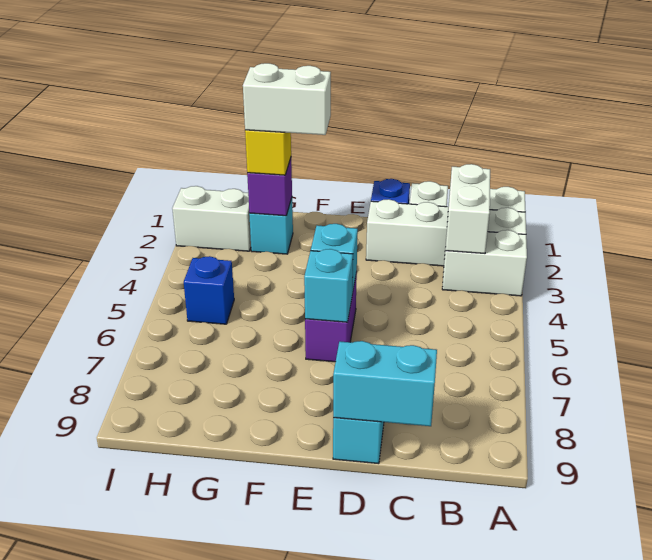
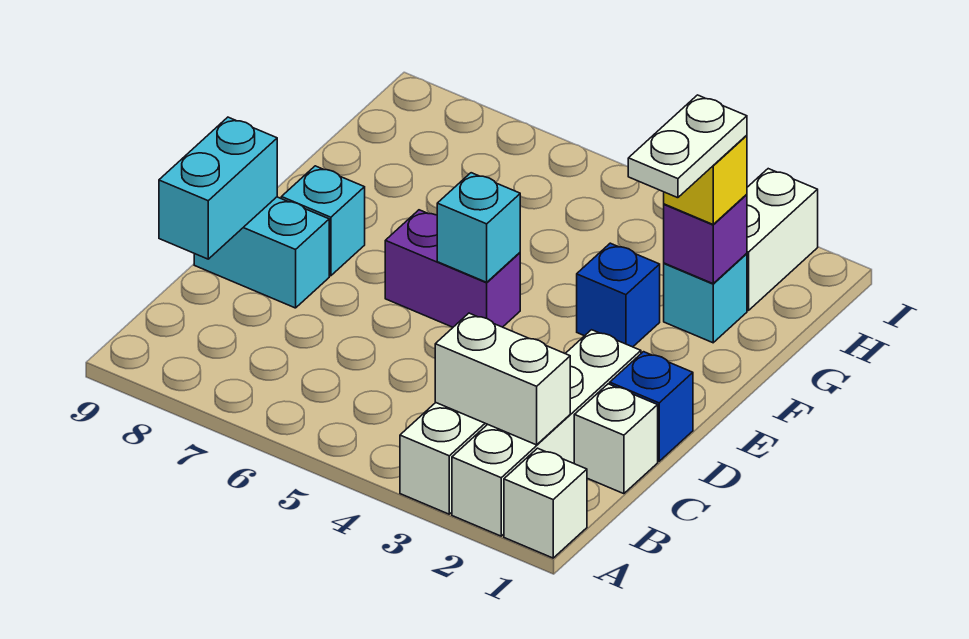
cyan brick E6 level 2 -> cyan brick E8 level 1
white brick F2:G2 level 4 -> white plate F2:G2 level 4
blue brick H5 level 1 -> blue brick F3 level 1

